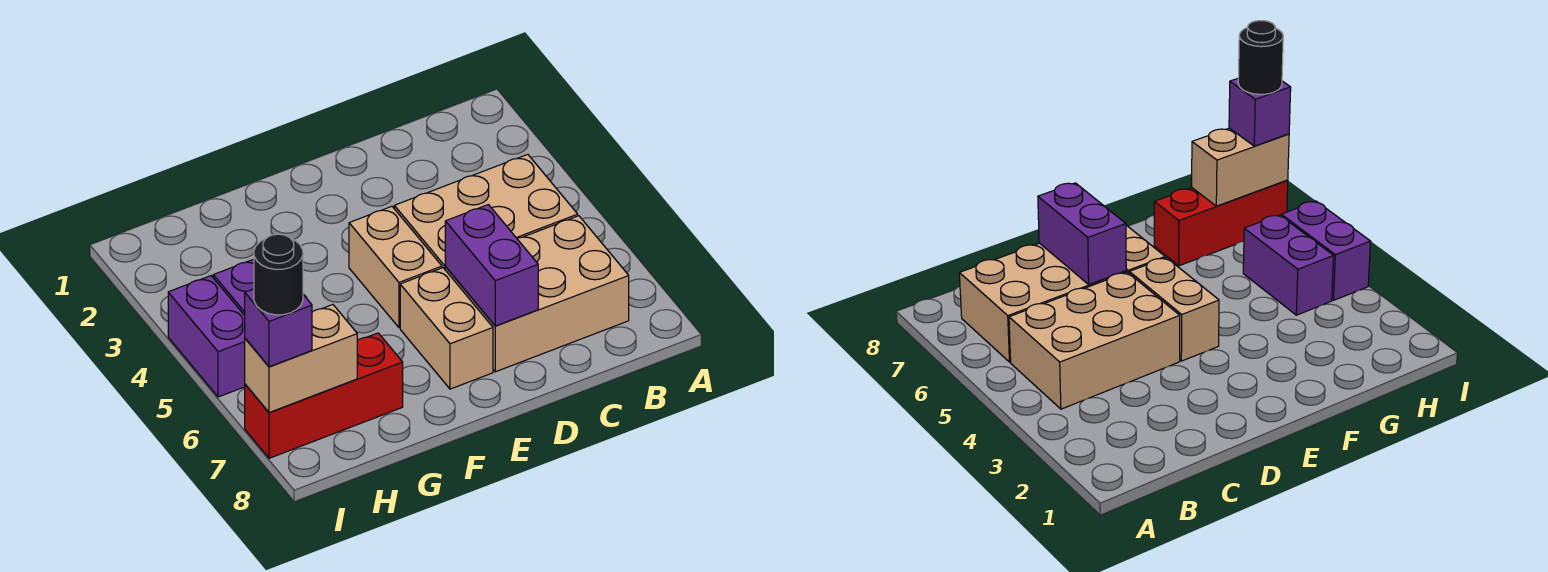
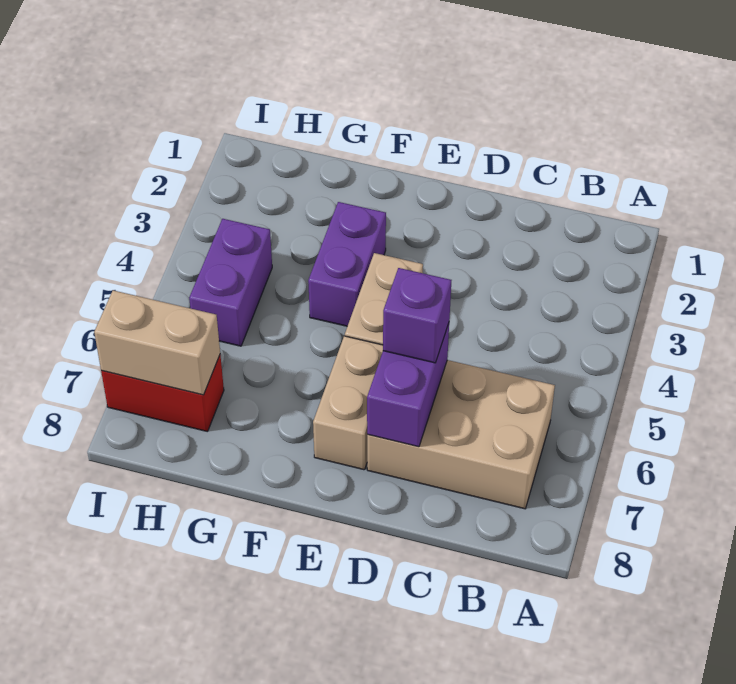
tan brick B4:D5 level 1 -> none
red brick G7:I7 level 1 -> red brick H7:I7 level 1
purple brick I4:I5 level 1 -> purple brick F3:F4 level 1
purple brick I7 level 3 -> purple brick D6 level 3
black round brick I7 level 4 -> none

